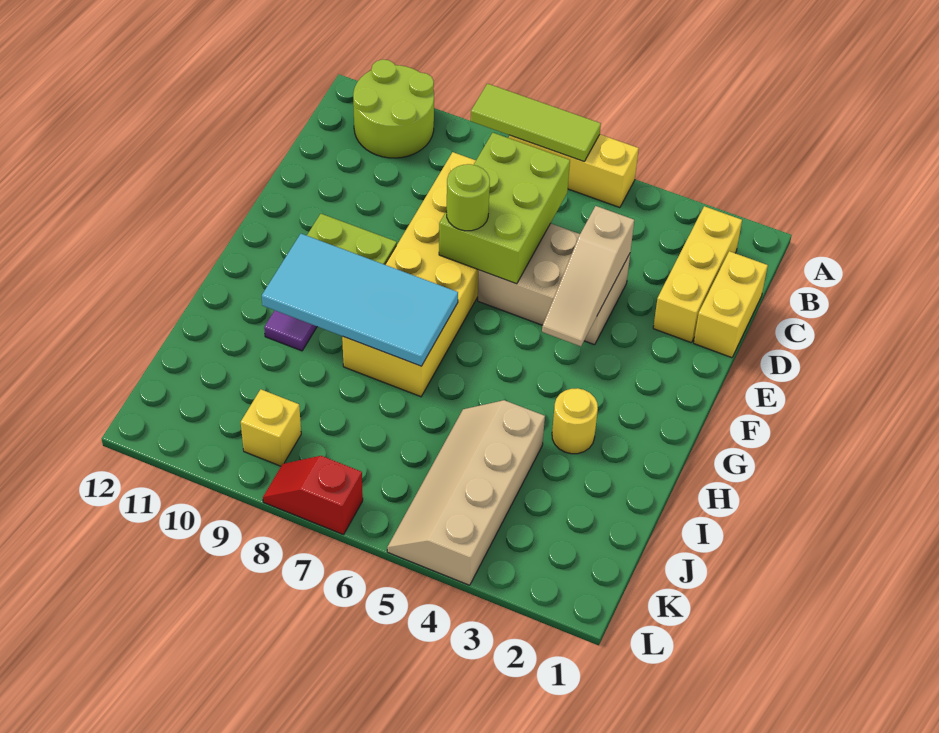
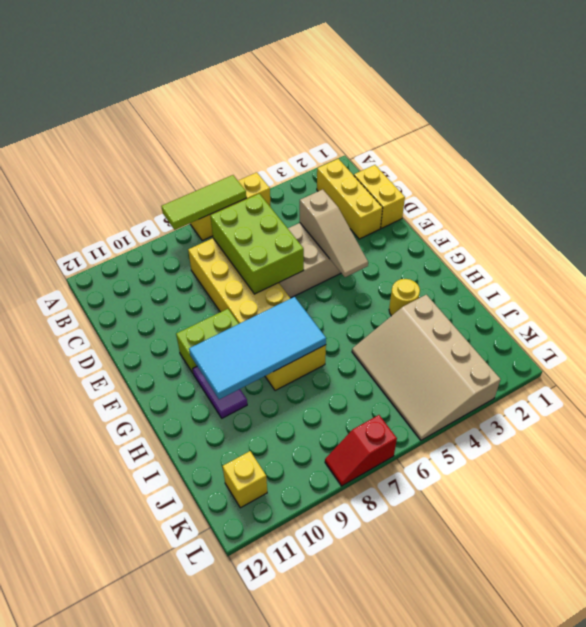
lime round brick A10:B11 level 1 -> none
lime round brick E7 level 3 -> none
tan slope I4:L5 level 1 top 4 -> tan slope I3:L5 level 1 top 3
yellow brick K9 level 1 -> yellow brick K11 level 1

